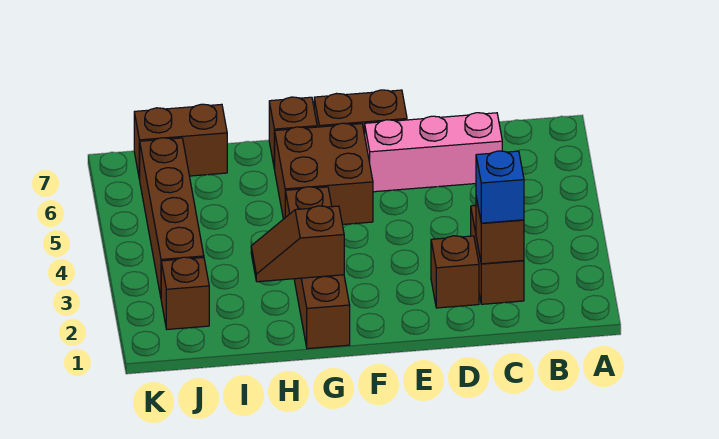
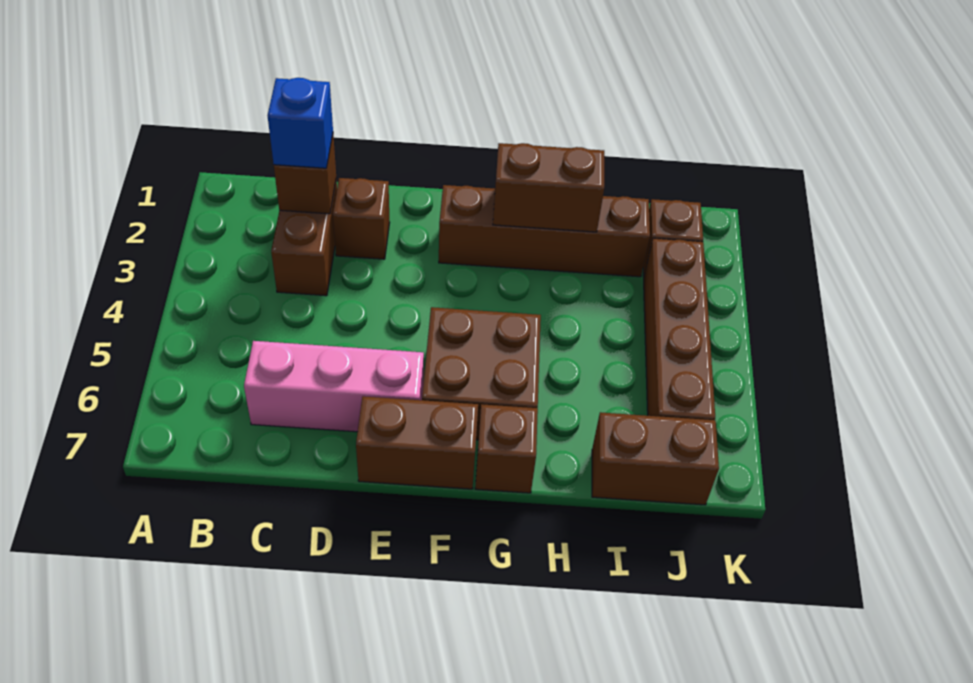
brown brick G1:G4 level 1 -> brown brick F2:I2 level 1
brown slope G2:H2 level 2 top G -> brown brick G2:H2 level 2

